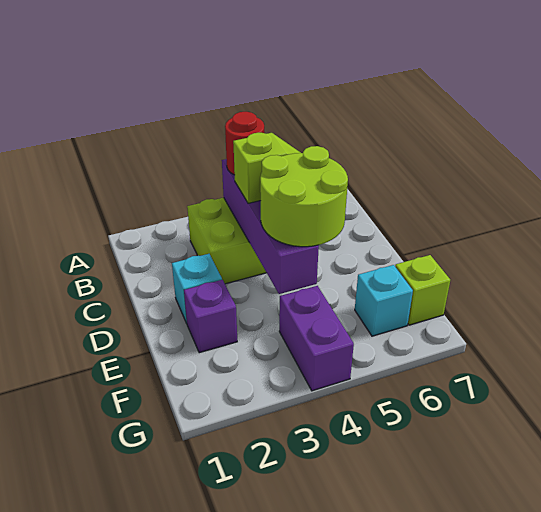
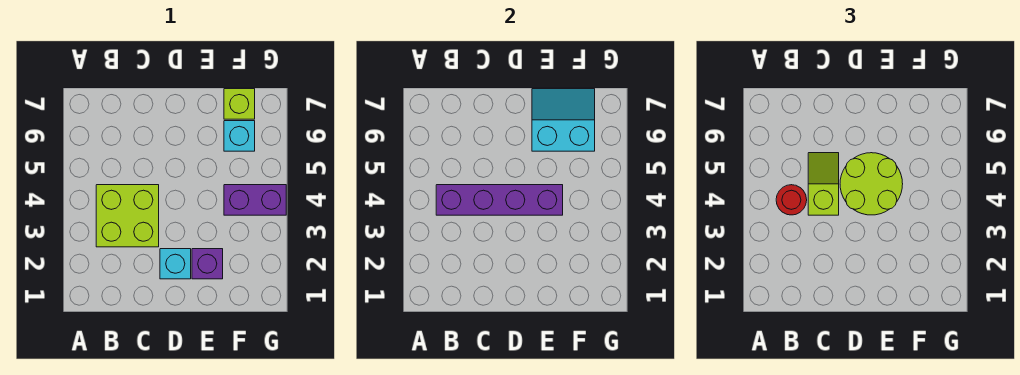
none -> cyan slope E6:F7 level 2 top 6

